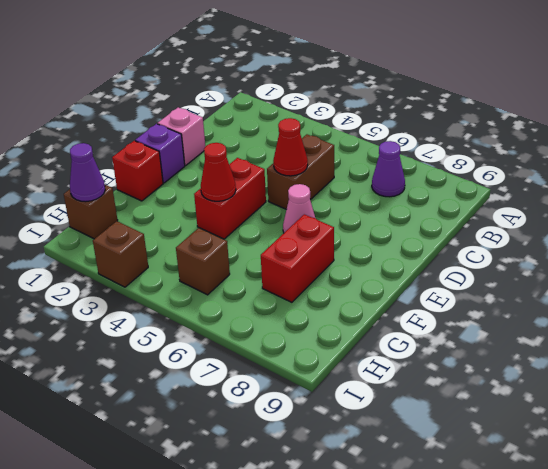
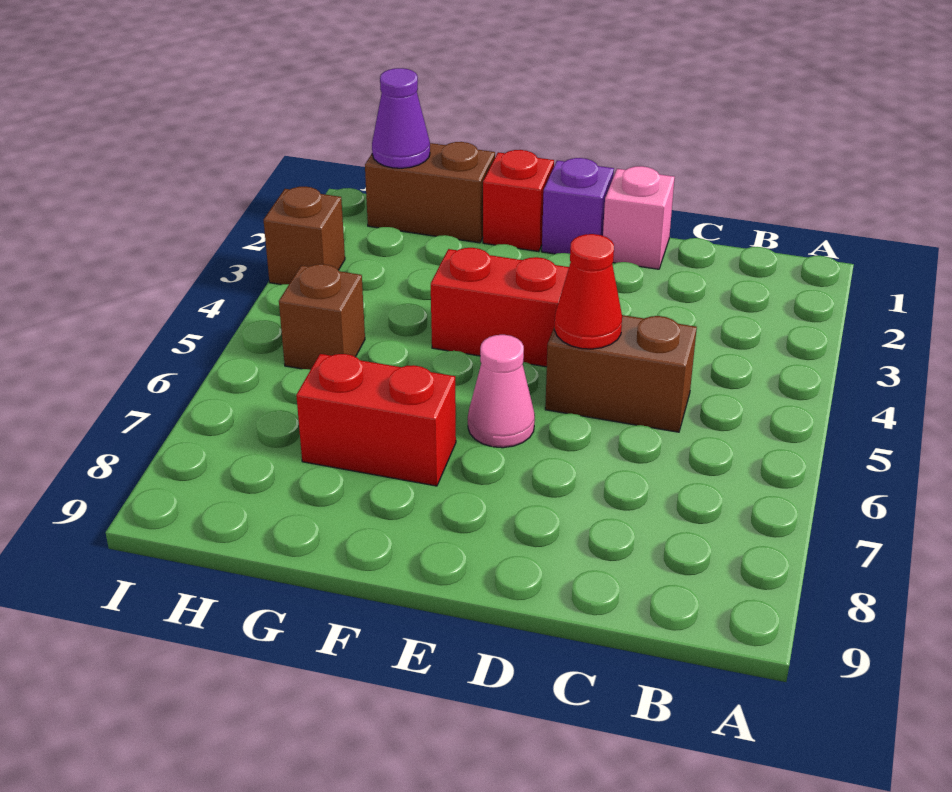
purple cone B7 level 1 -> none
red cone F4 level 2 -> none
brown brick H1 level 1 -> brown brick G1:H1 level 1

